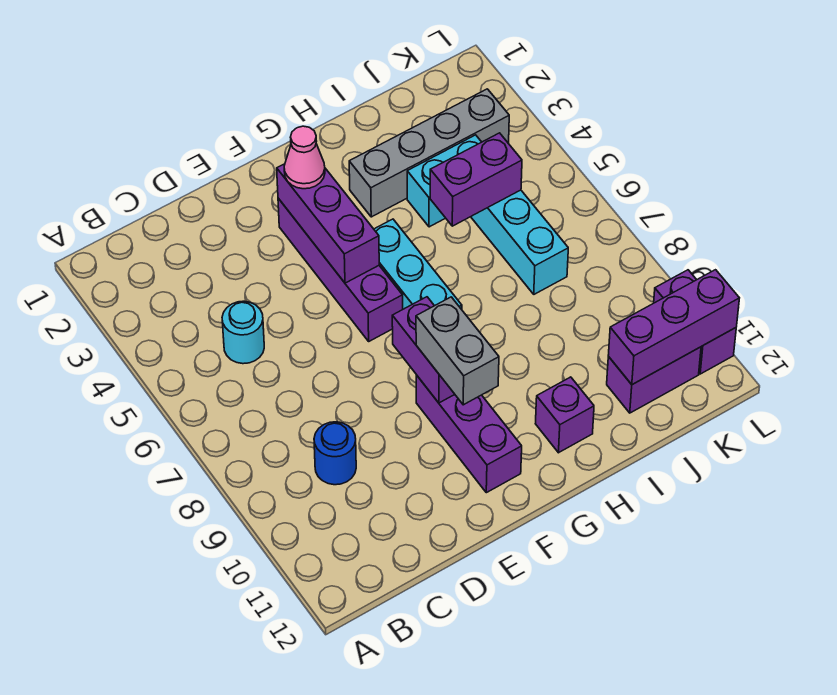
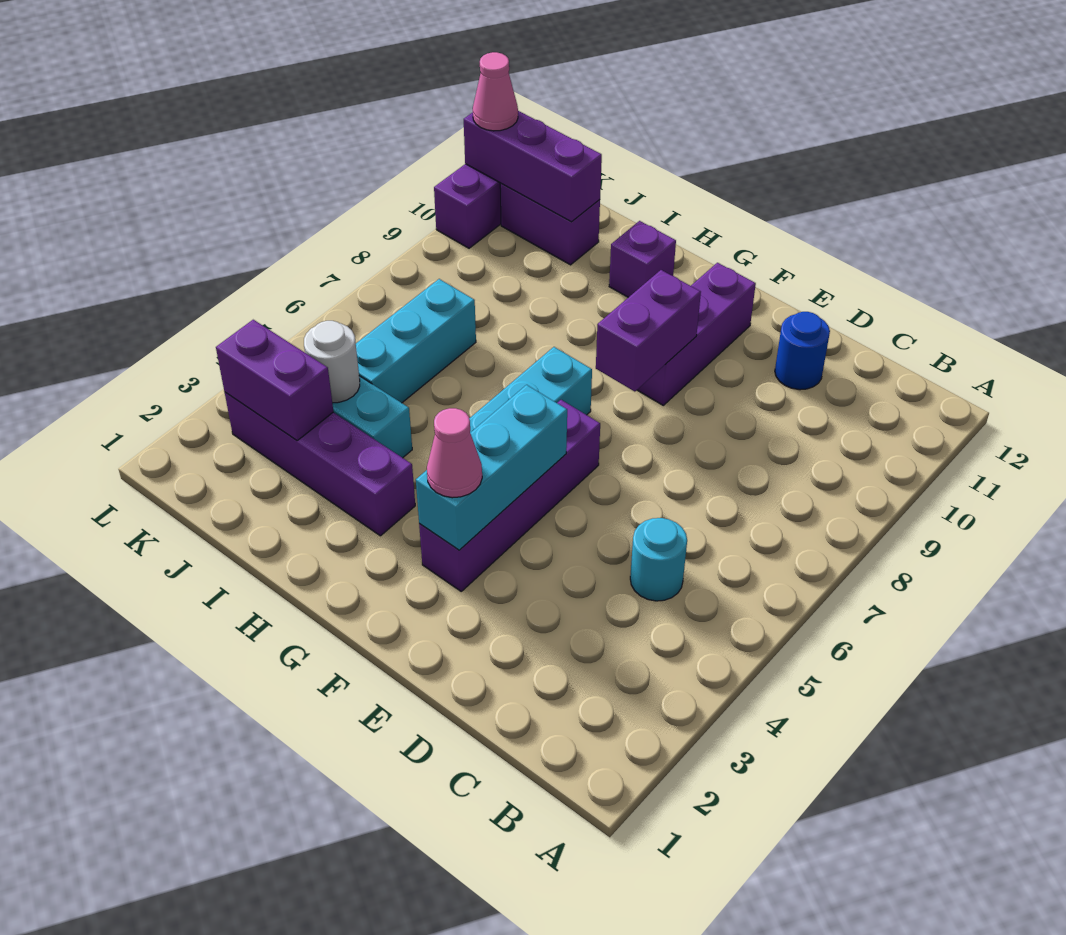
blue round brick C9 level 1 -> blue round brick D11 level 1
purple brick F3:F5 level 2 -> cyan brick F3:F5 level 2
grey brick F9:F10 level 3 -> none
grey brick H3:K3 level 1 -> purple brick H3:K3 level 1
purple brick I5:J5 level 2 -> purple brick J3:K3 level 2
none -> white round brick J4 level 2
none -> pink cone L11 level 3

